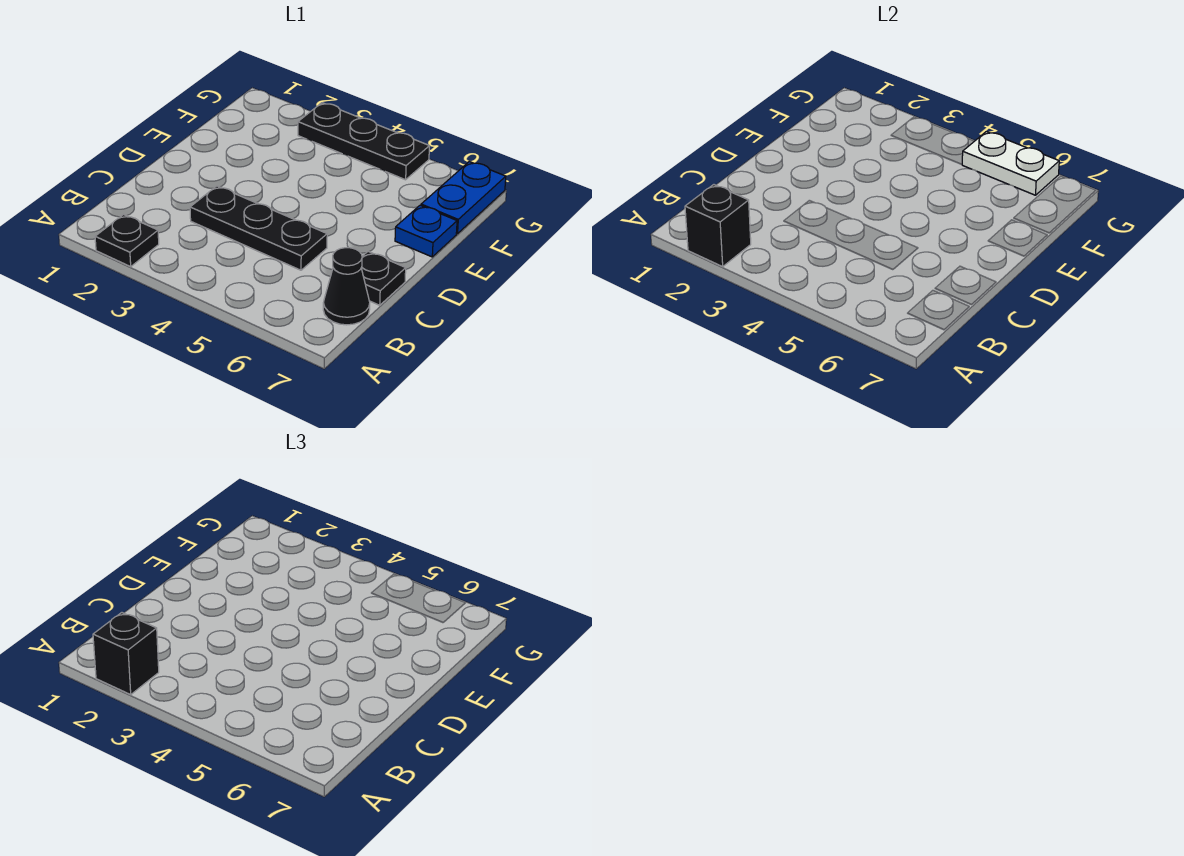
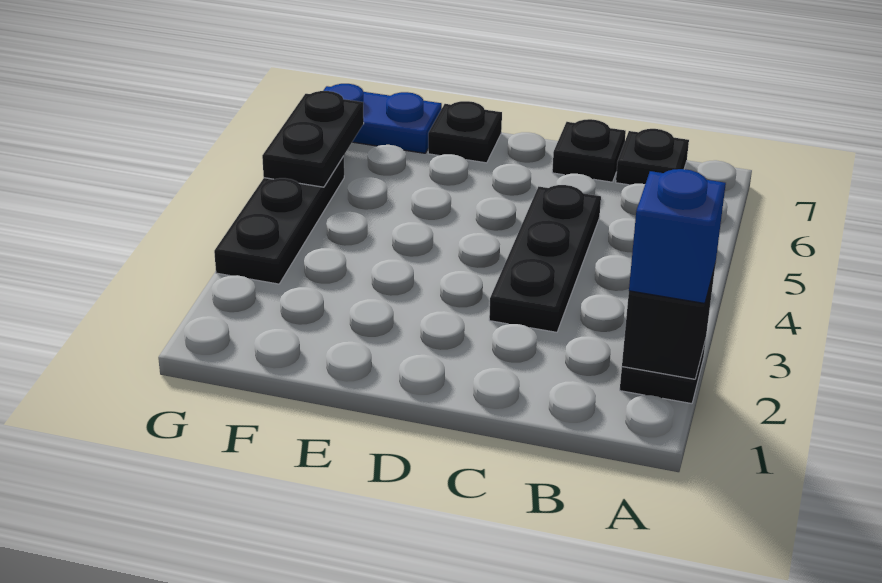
black brick A2 level 3 -> blue brick A2 level 3
black cone B7 level 1 -> black plate B7 level 1
blue plate E7 level 1 -> black plate E7 level 1
white plate G5:G6 level 2 -> black plate G5:G6 level 2

